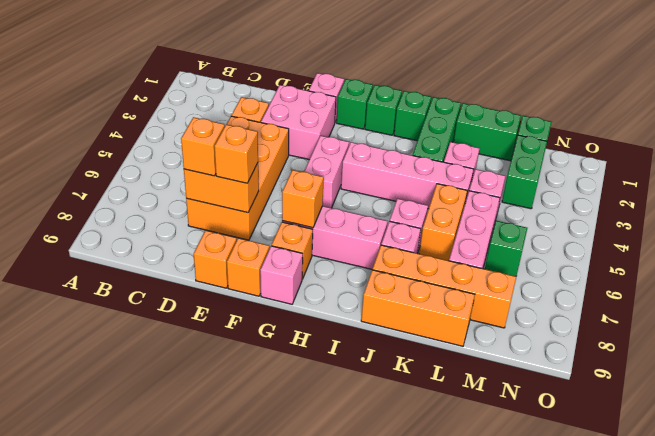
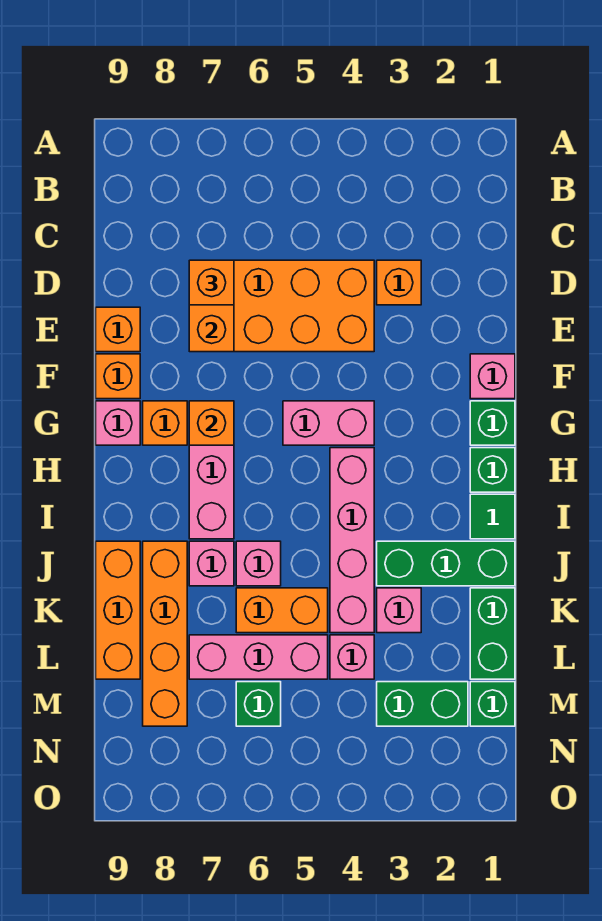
pink brick E2:F3 level 1 -> none
orange brick E7 level 3 -> none
green brick I1 level 1 -> green tile I1 level 1

